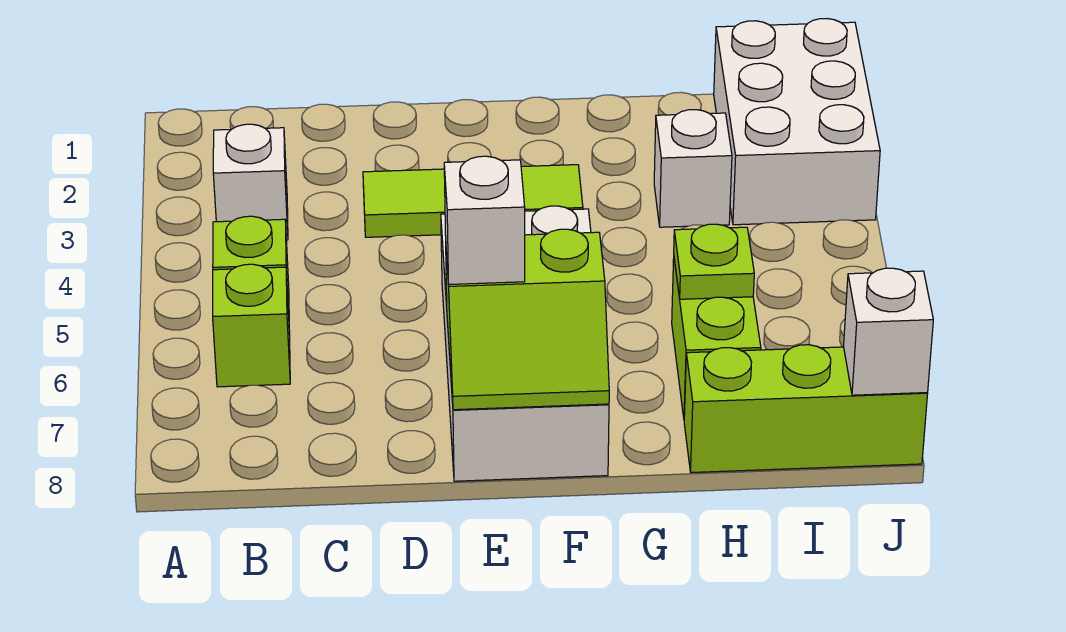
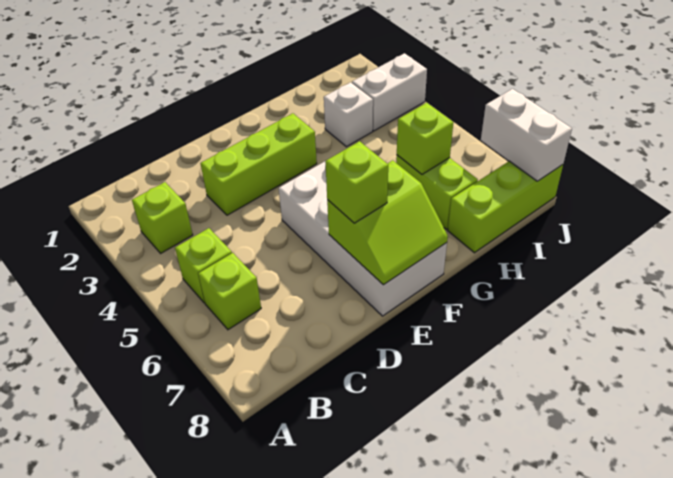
white brick B3 level 1 -> lime brick B3 level 1
lime tile D3:F3 level 1 -> lime brick D3:F3 level 1
white brick E7 level 3 -> lime brick E7 level 3
lime plate H6 level 2 -> lime brick H6 level 2
white brick I1:J3 level 1 -> white brick I3:J3 level 1
white brick J8 level 2 -> white brick J7:J8 level 2

